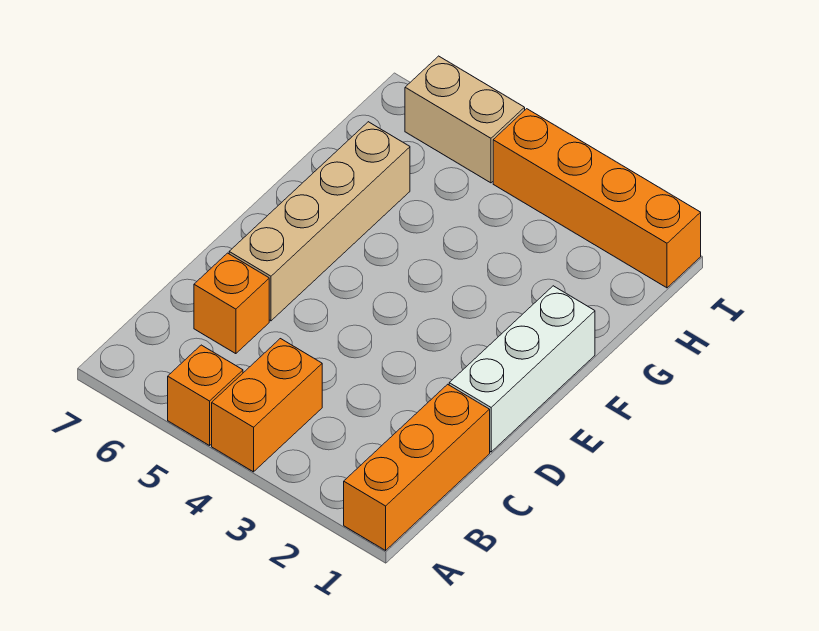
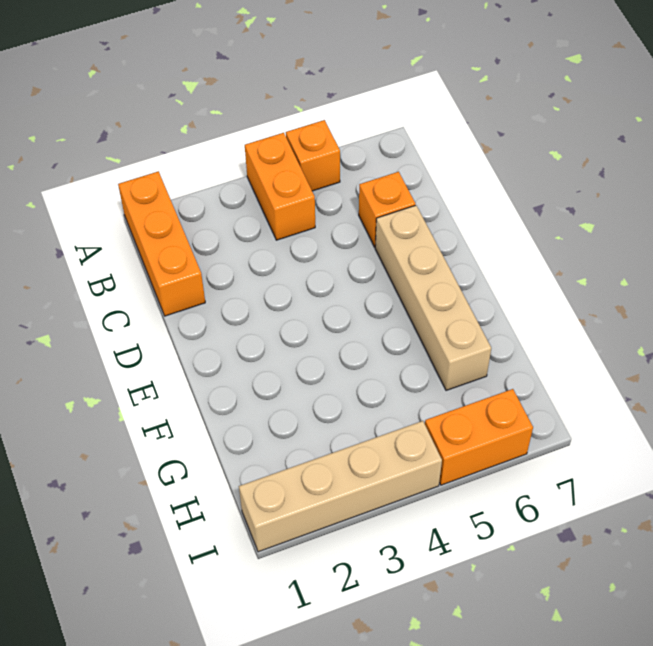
white brick D1:F1 level 1 -> none
orange brick I1:I4 level 1 -> tan brick I1:I4 level 1
tan brick I5:I6 level 1 -> orange brick I5:I6 level 1

